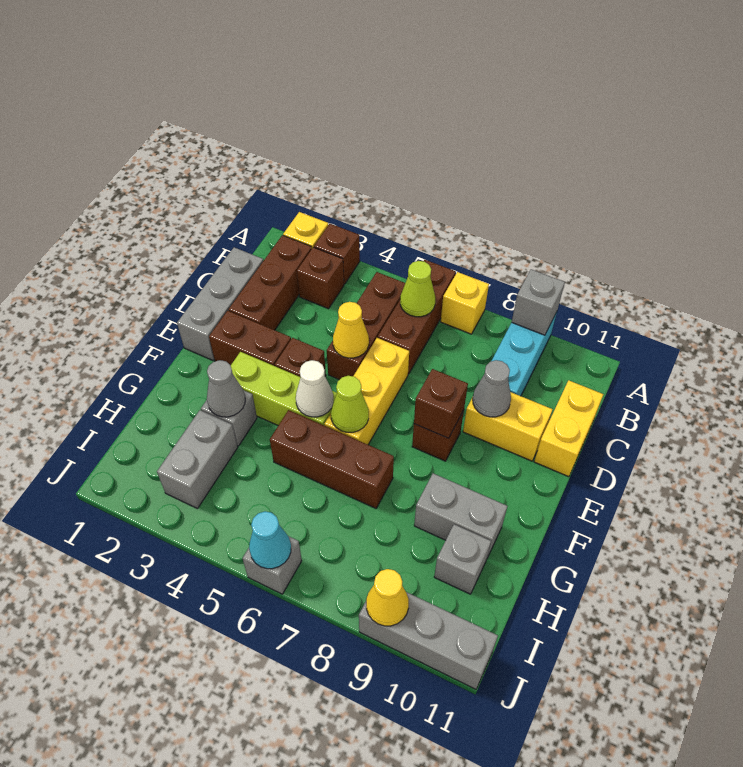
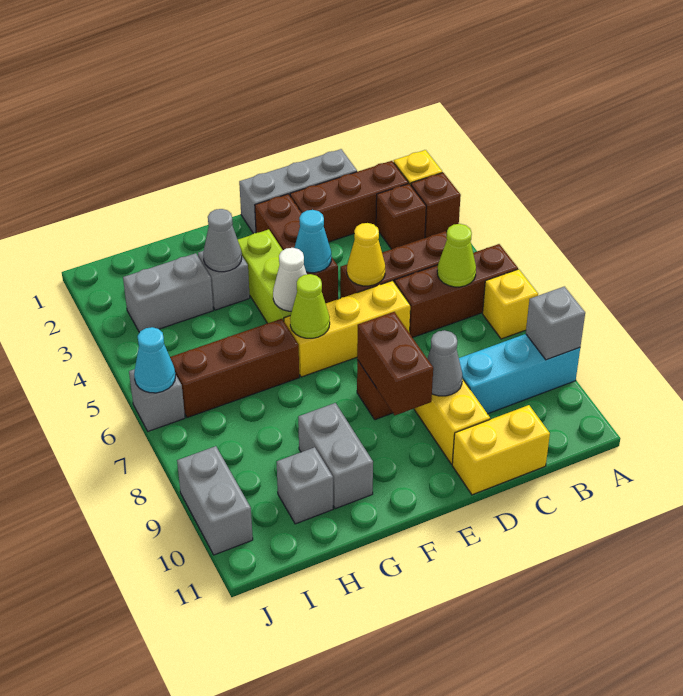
none -> cyan cone E4 level 2
brown brick E8 level 2 -> brown brick E8:E9 level 2
brown brick G5:G7 level 1 -> brown brick G6:I6 level 1
grey brick J9:J11 level 1 -> grey brick J9:J10 level 1
yellow cone J9 level 2 -> none

